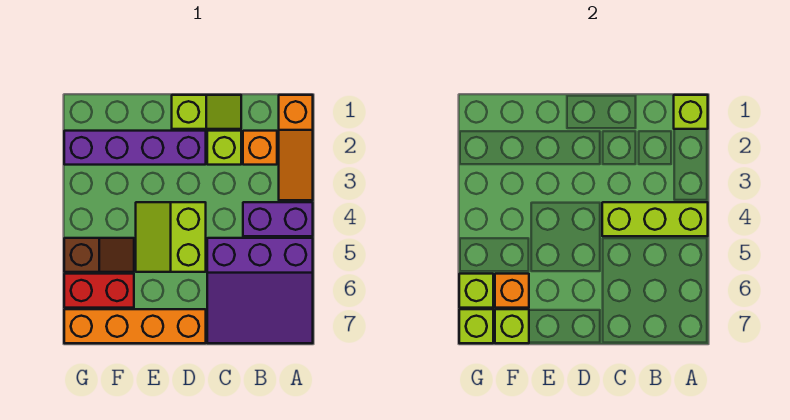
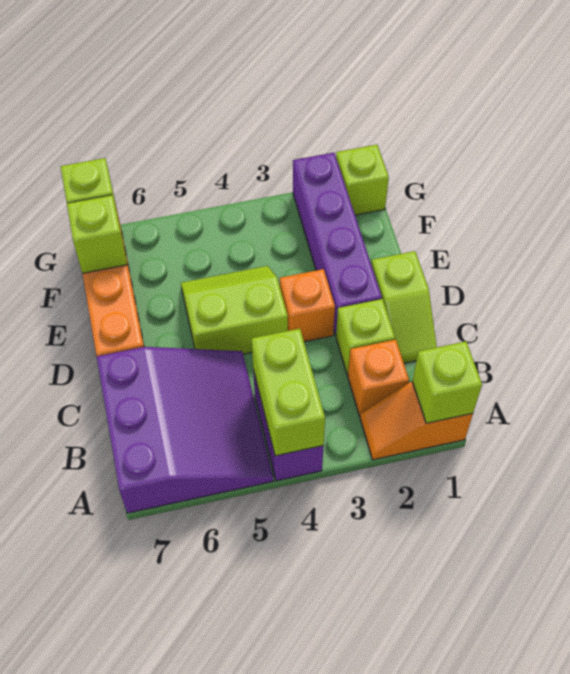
orange slope A1:A3 level 1 top 1 -> orange slope A1:A2 level 1 top 1
lime brick A4:C4 level 2 -> lime brick A4:B4 level 2
purple slope A5:C7 level 1 top 5 -> purple slope A5:C7 level 1 top 7
brown slope F5:G5 level 1 top G -> none
red brick F6:G6 level 1 -> none
orange brick F6 level 2 -> orange brick D3 level 1
lime brick G6 level 2 -> lime brick G1 level 1

